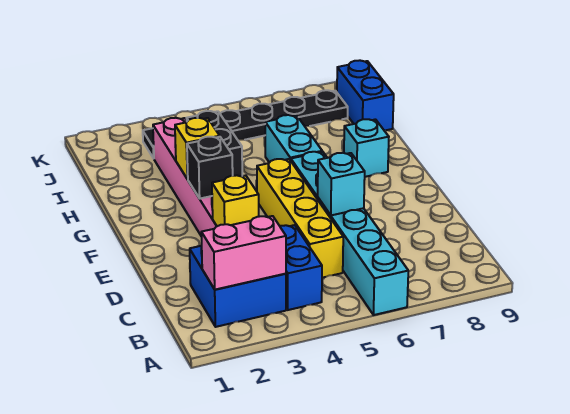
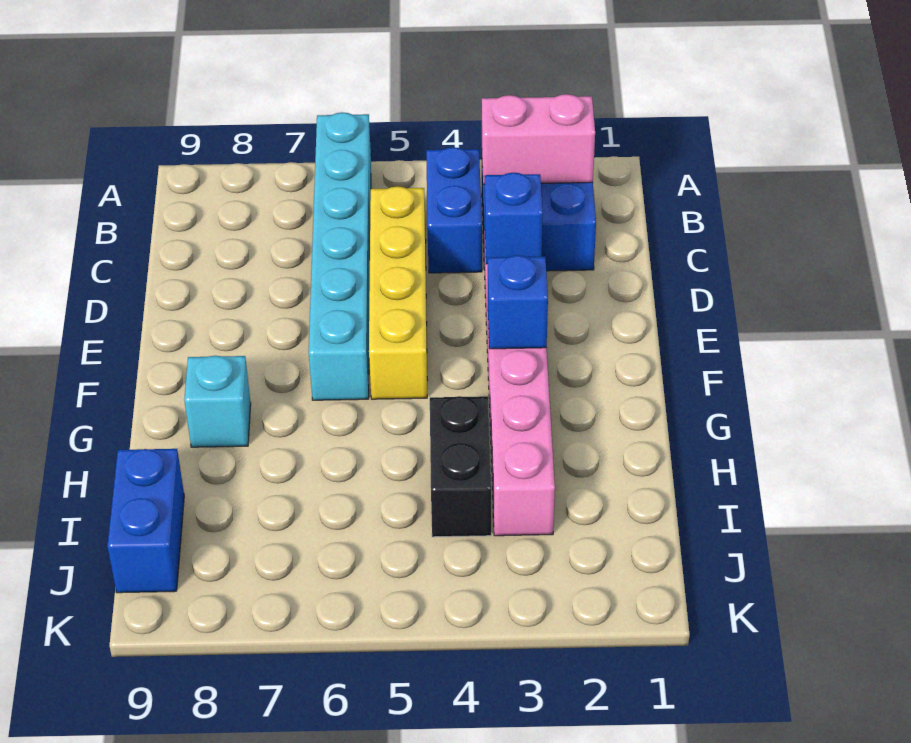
yellow brick D3 level 2 -> blue brick D3 level 2
cyan brick D6 level 2 -> none
black brick F3 level 2 -> blue brick F3 level 2
yellow brick G3 level 2 -> none
cyan brick G6:H6 level 1 -> none
black plate J3:J8 level 1 -> none

